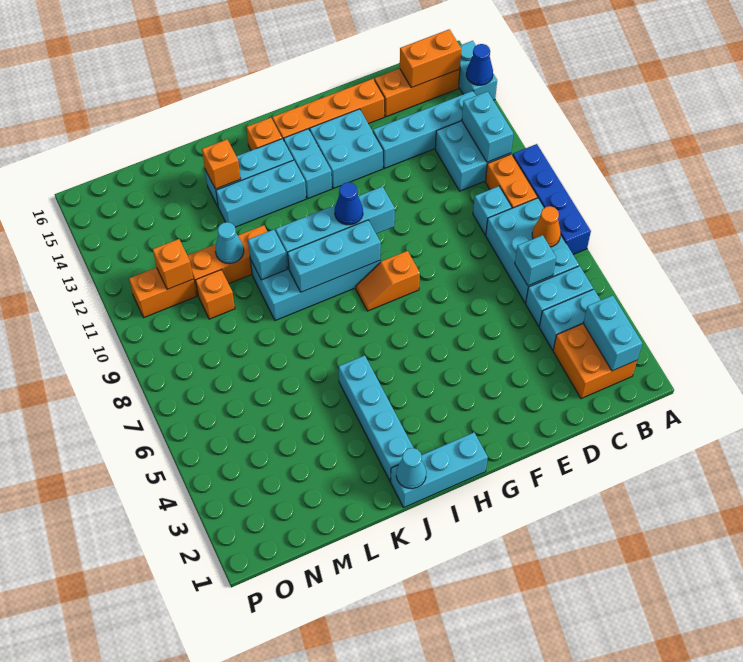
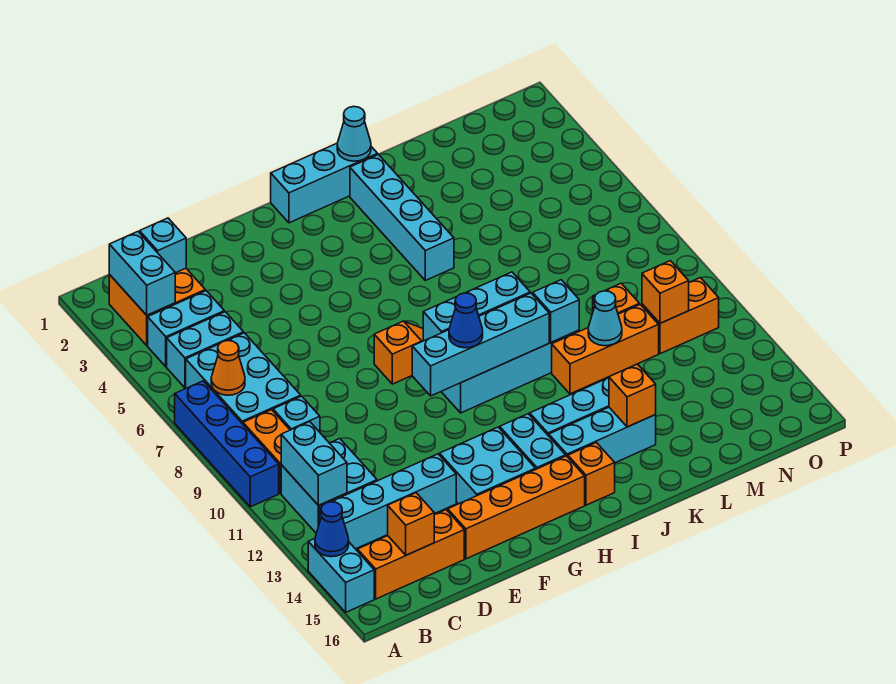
orange brick B15:C15 level 2 -> orange brick C15 level 2
cyan brick C6 level 2 -> cyan brick C2 level 2

